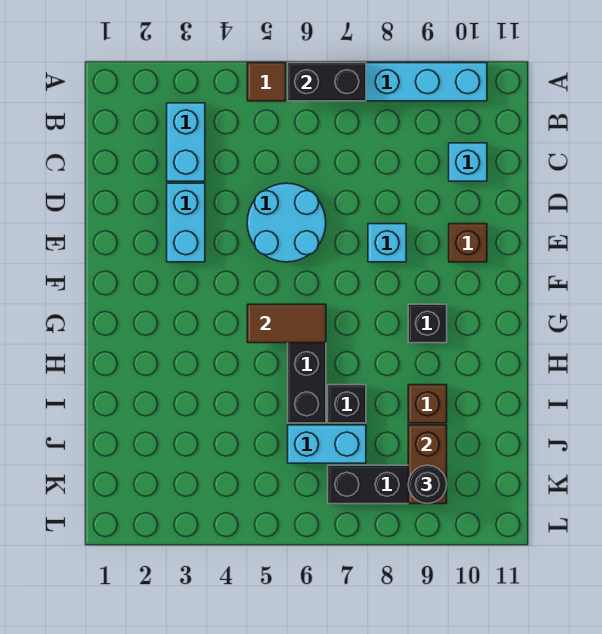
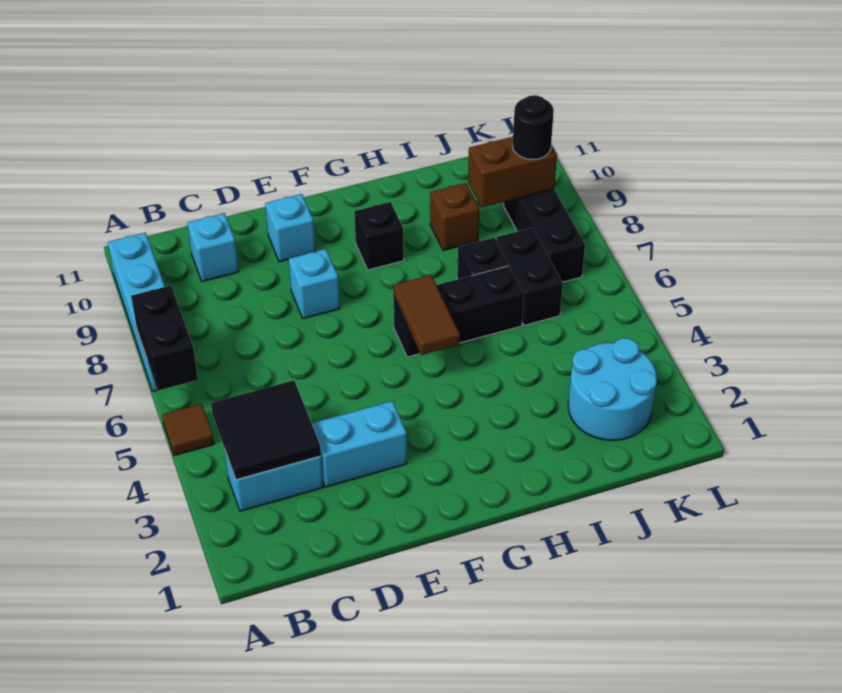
none -> black tile B3:C4 level 2
cyan round brick D5:E6 level 1 -> cyan round brick J2:K3 level 1
brown brick E10 level 1 -> cyan brick E10 level 1
cyan brick J6:J7 level 1 -> black brick J6:J7 level 1

